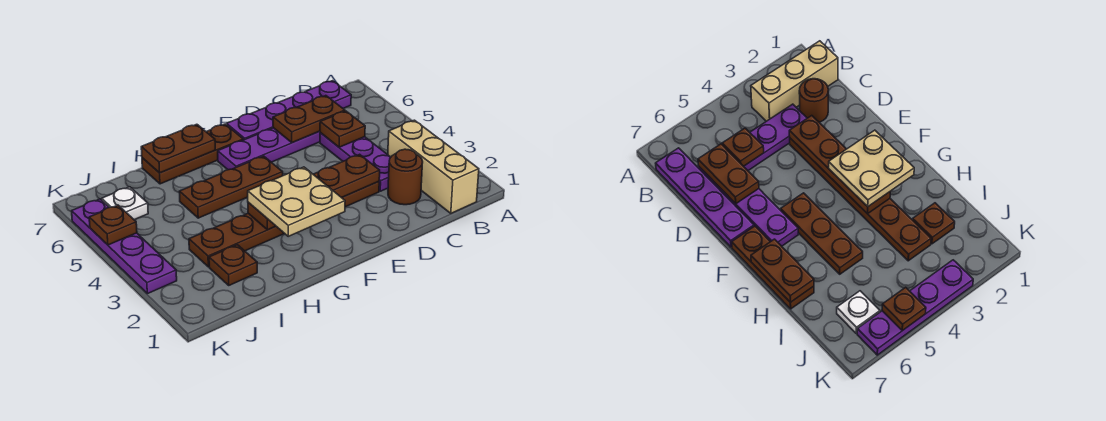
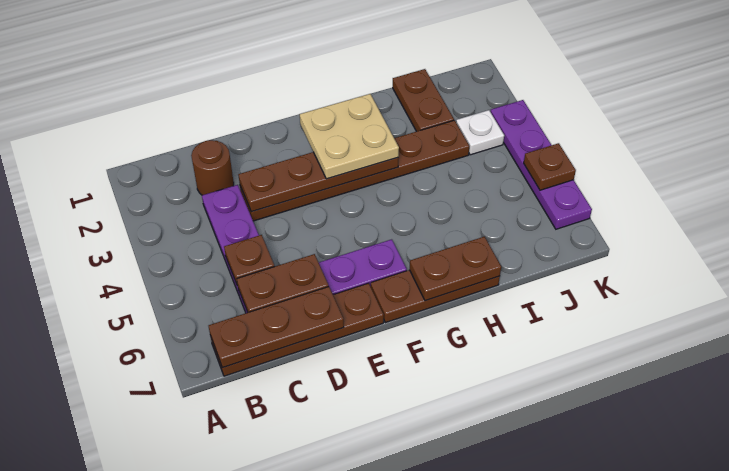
tan brick B1:B3 level 1 -> none
purple plate B7:E7 level 1 -> brown plate B7:E7 level 1
brown plate F5:H5 level 1 -> brown plate B7:D7 level 2
brown plate I2 level 1 -> brown plate I1:I2 level 1
white plate J6 level 1 -> white plate J3 level 1

